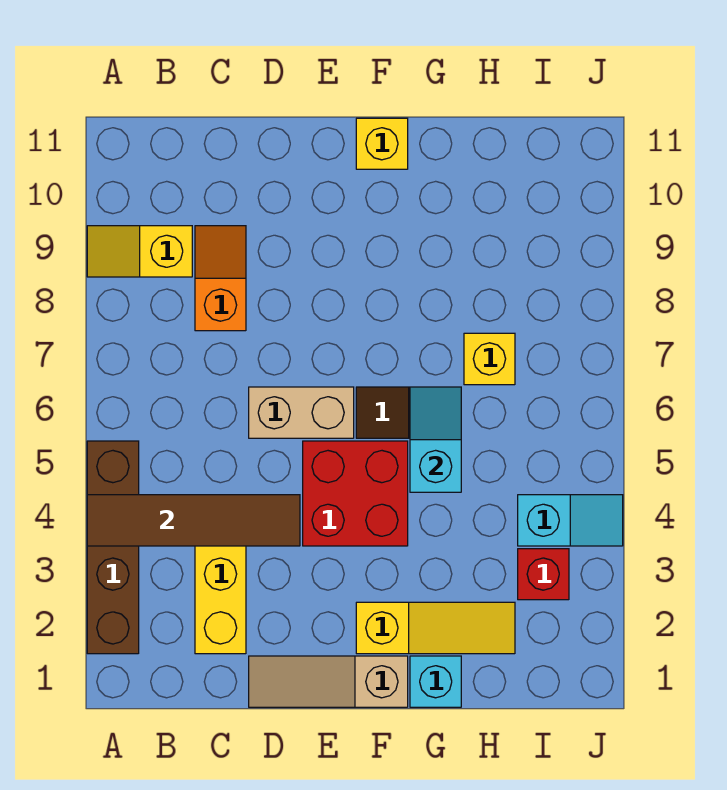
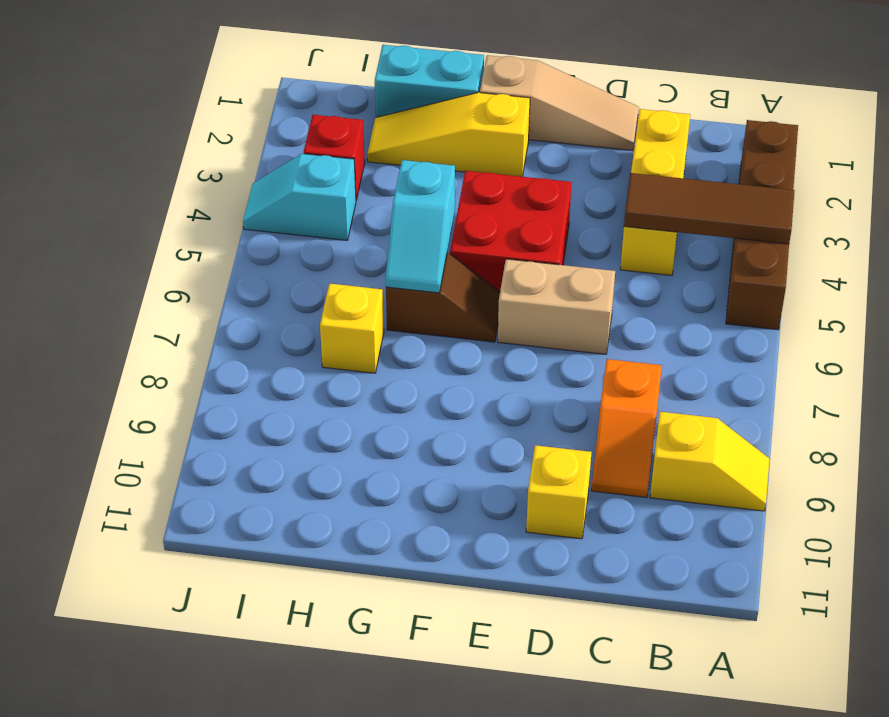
brown tile A4:D4 level 2 -> brown tile A4:C4 level 2
yellow brick F11 level 1 -> yellow brick D10 level 1
cyan brick G1 level 1 -> cyan brick G1:H1 level 1

